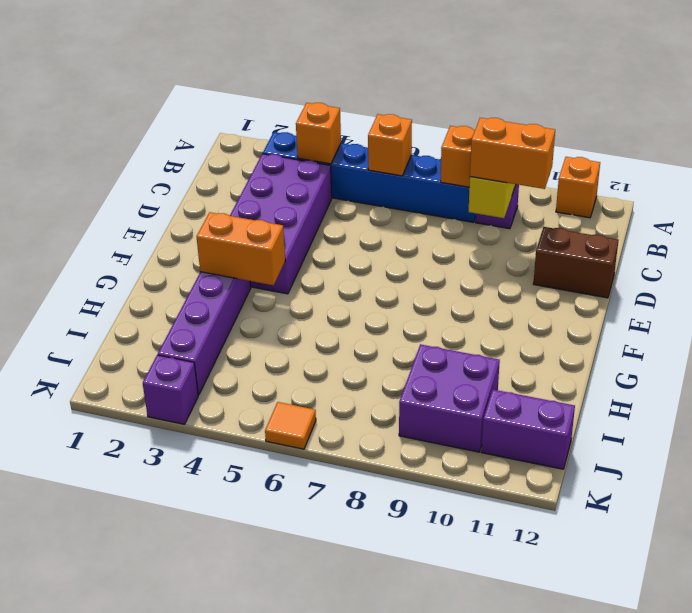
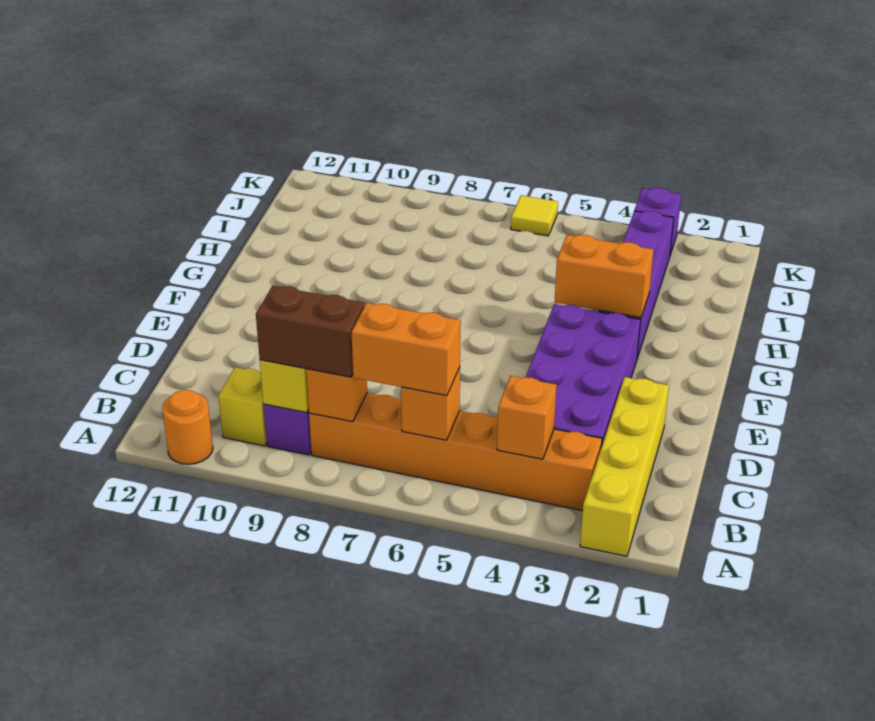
none -> yellow brick A2:D2 level 1
orange brick A11 level 1 -> orange round brick A11 level 1
blue brick B3:B8 level 1 -> orange brick B3:B8 level 1
none -> yellow brick B10 level 1
orange brick C9:C10 level 3 -> orange brick B6:B7 level 3
brown brick D11:D12 level 1 -> brown brick B8:B9 level 3
purple brick I9:J10 level 1 -> none
purple brick J11:J12 level 1 -> none
orange tile K6 level 1 -> yellow tile K6 level 1

